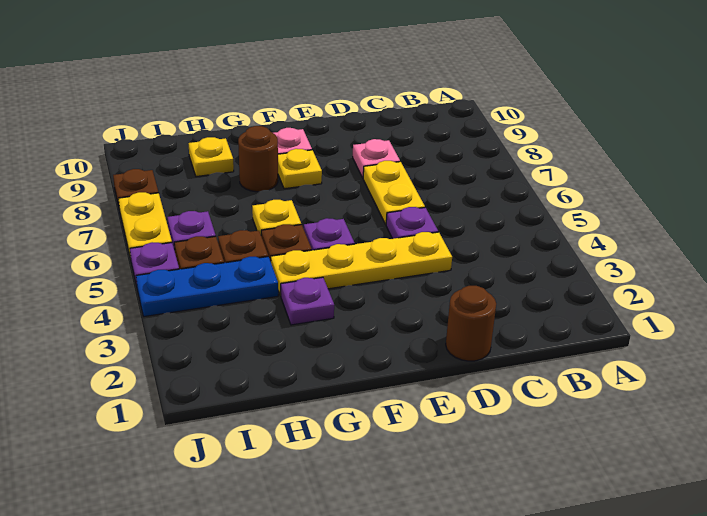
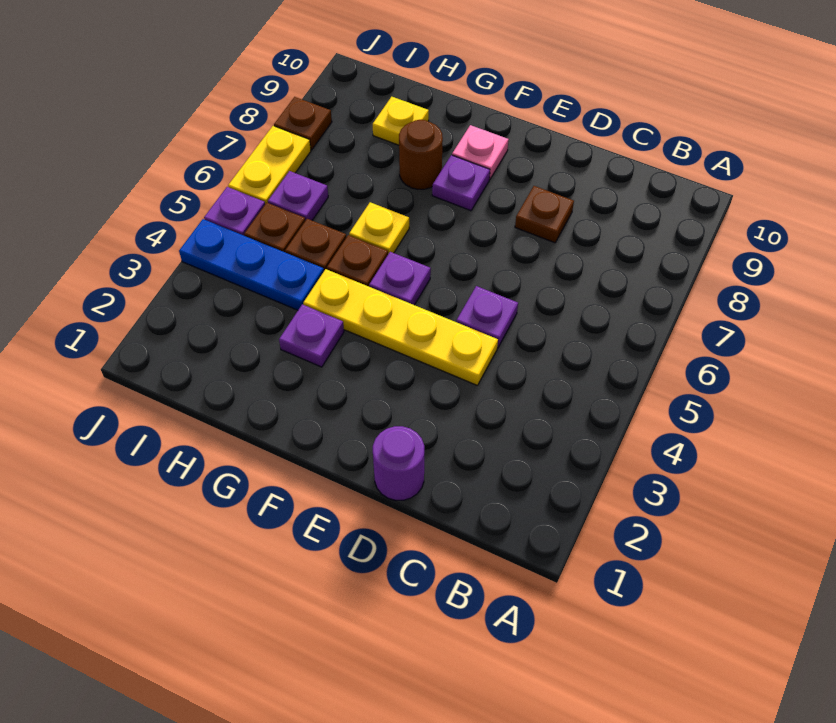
brown round brick D1 level 1 -> purple round brick D1 level 1
yellow plate D6:D7 level 1 -> none
pink plate D8 level 1 -> brown plate D8 level 1
yellow plate F8 level 1 -> purple plate F8 level 1

